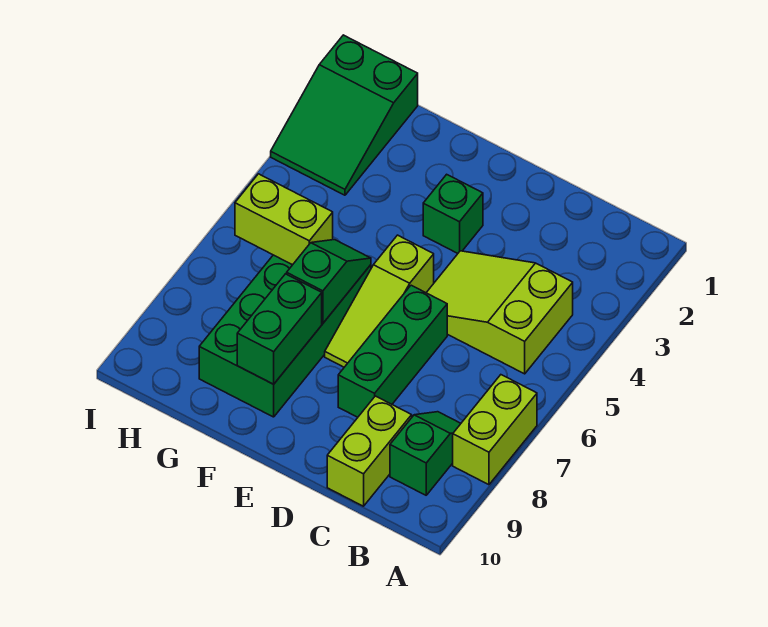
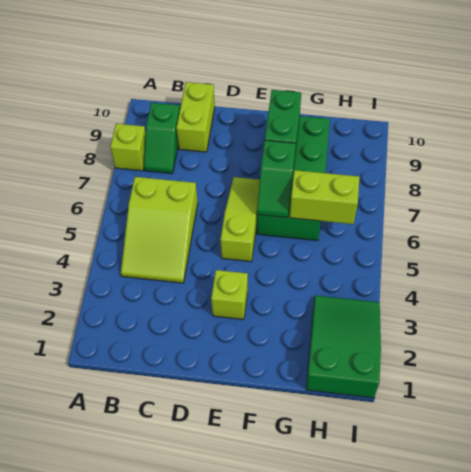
lime brick A7:A8 level 1 -> lime brick A8 level 1
lime slope B4:D5 level 1 top B -> lime slope B4:C6 level 1 top 6
green brick D6:D8 level 1 -> none
green brick E3 level 1 -> lime brick E3 level 1

